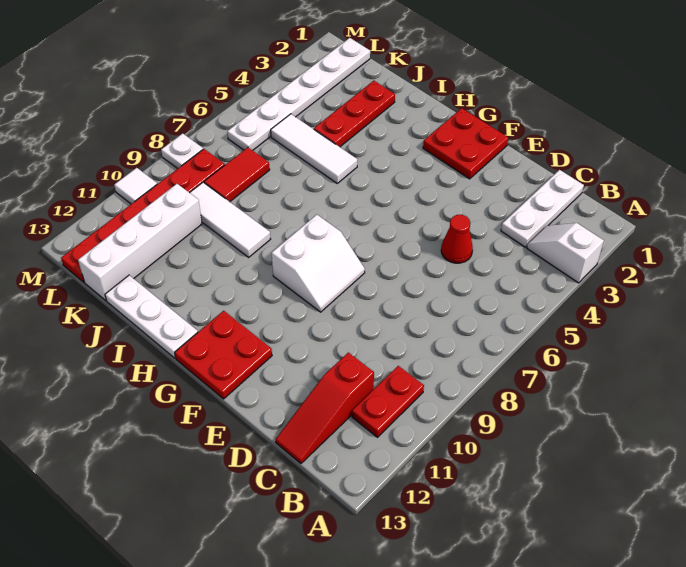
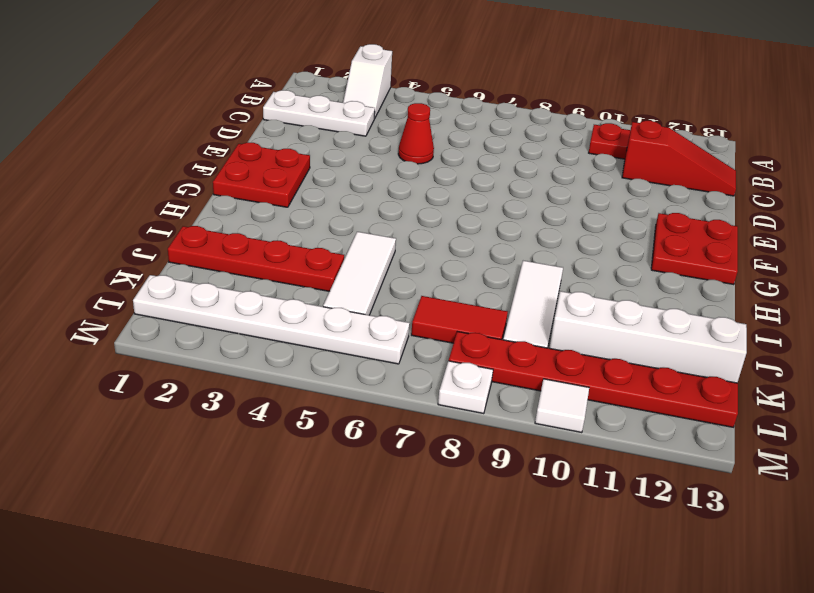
white slope F8:G9 level 1 top G -> none
white plate H13:J13 level 1 -> none
red plate J2:J4 level 1 -> red plate J1:J4 level 1

